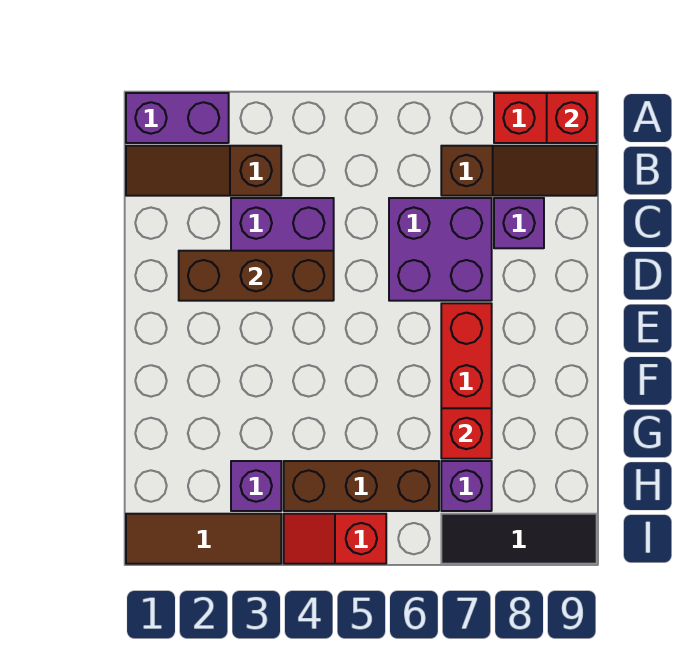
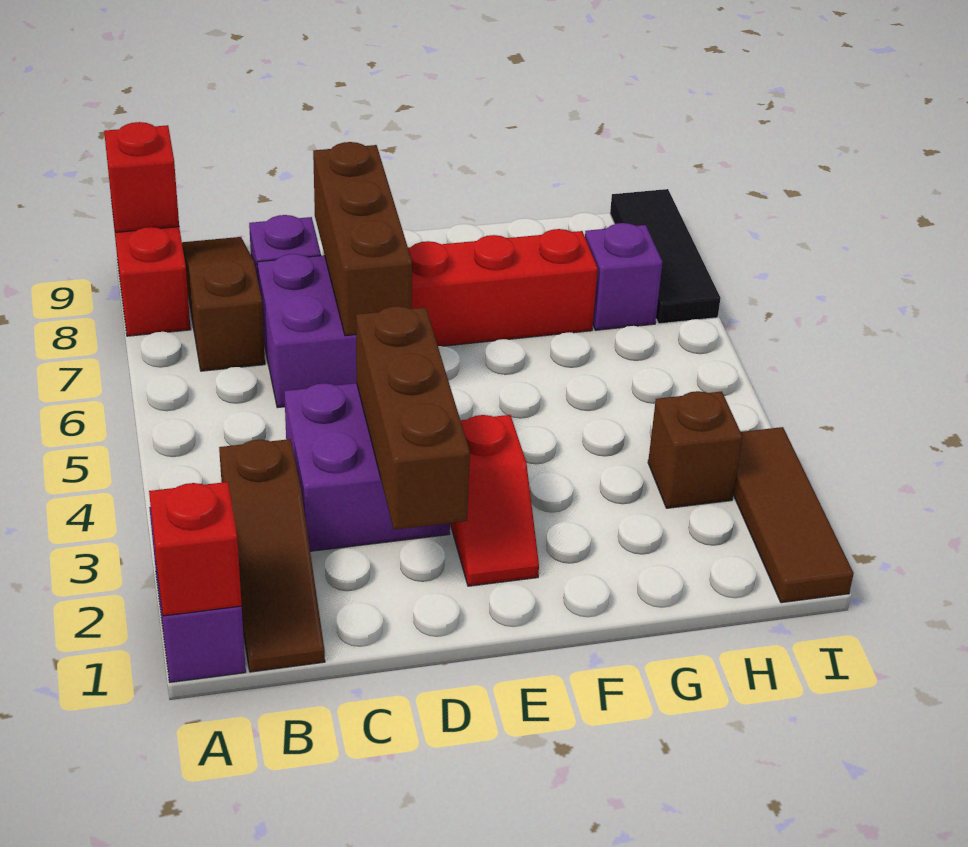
red brick G7 level 2 -> red brick A1 level 2
purple brick H3 level 1 -> brown brick H3 level 1
brown brick H4:H6 level 1 -> brown brick D6:D8 level 2
red slope I4:I5 level 1 top 5 -> red slope E2:E3 level 1 top 3

